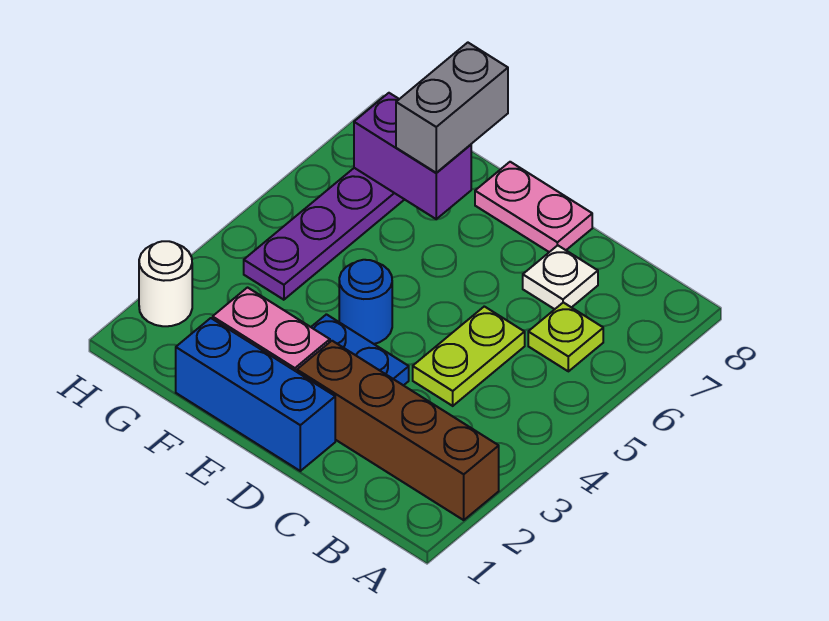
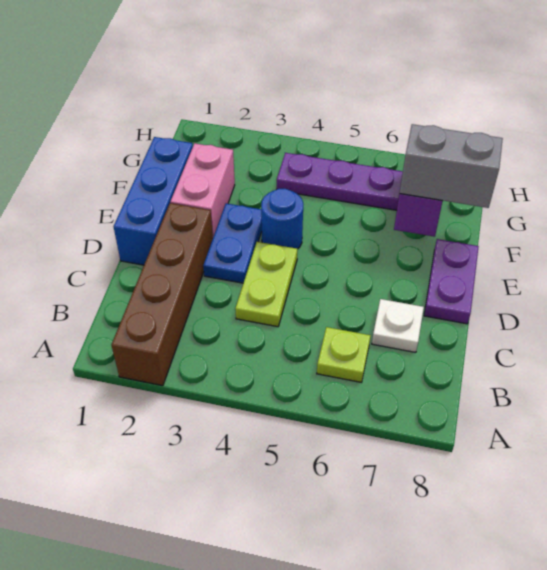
lime plate C4:C5 level 1 -> lime plate C4:D4 level 1
pink plate D8:E8 level 1 -> purple plate D8:E8 level 1
white round brick H2 level 1 -> none

